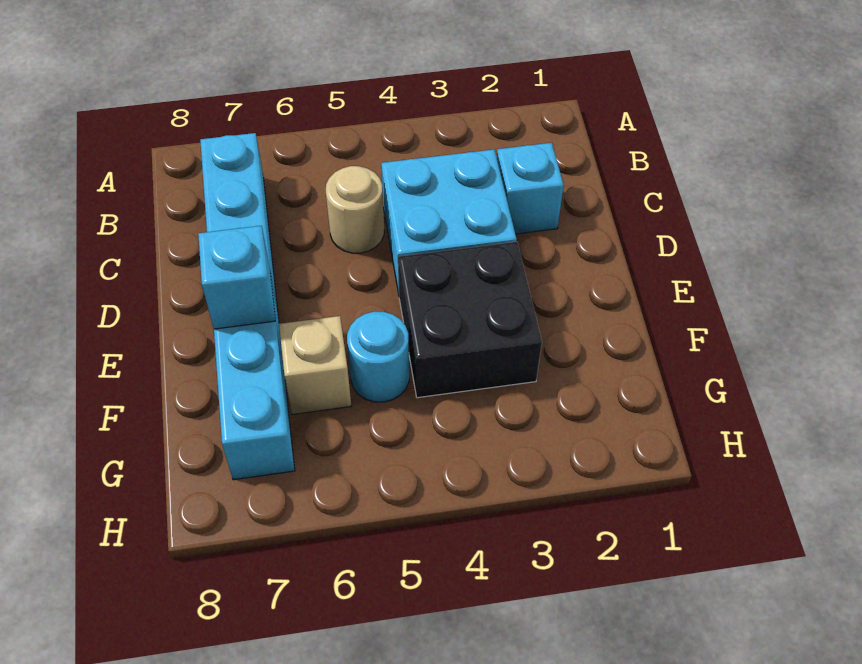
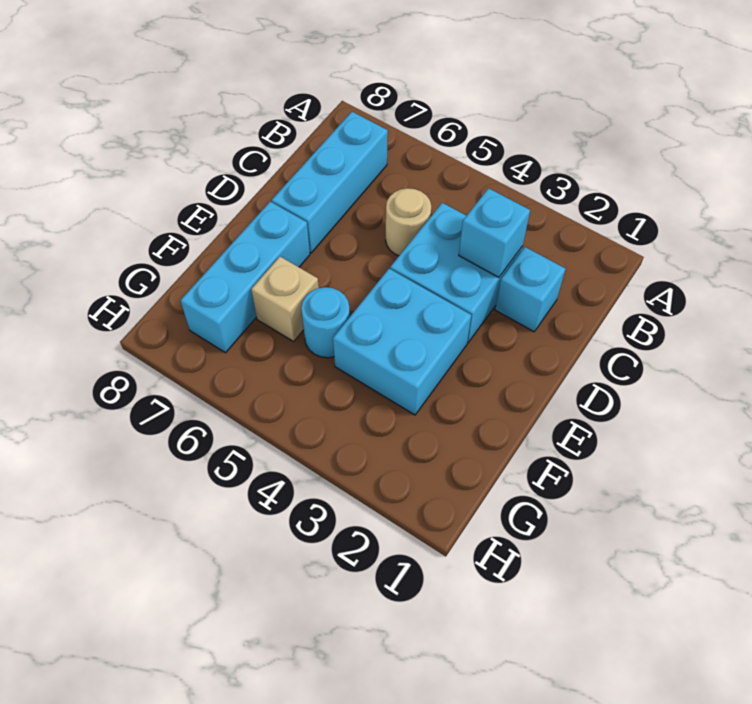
black brick E3:F4 level 1 -> cyan brick E3:F4 level 1
cyan brick E7 level 2 -> cyan brick C3 level 2

